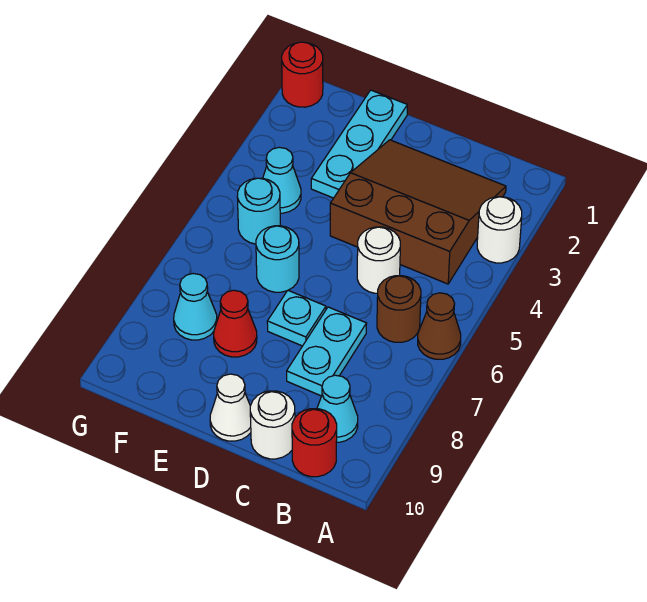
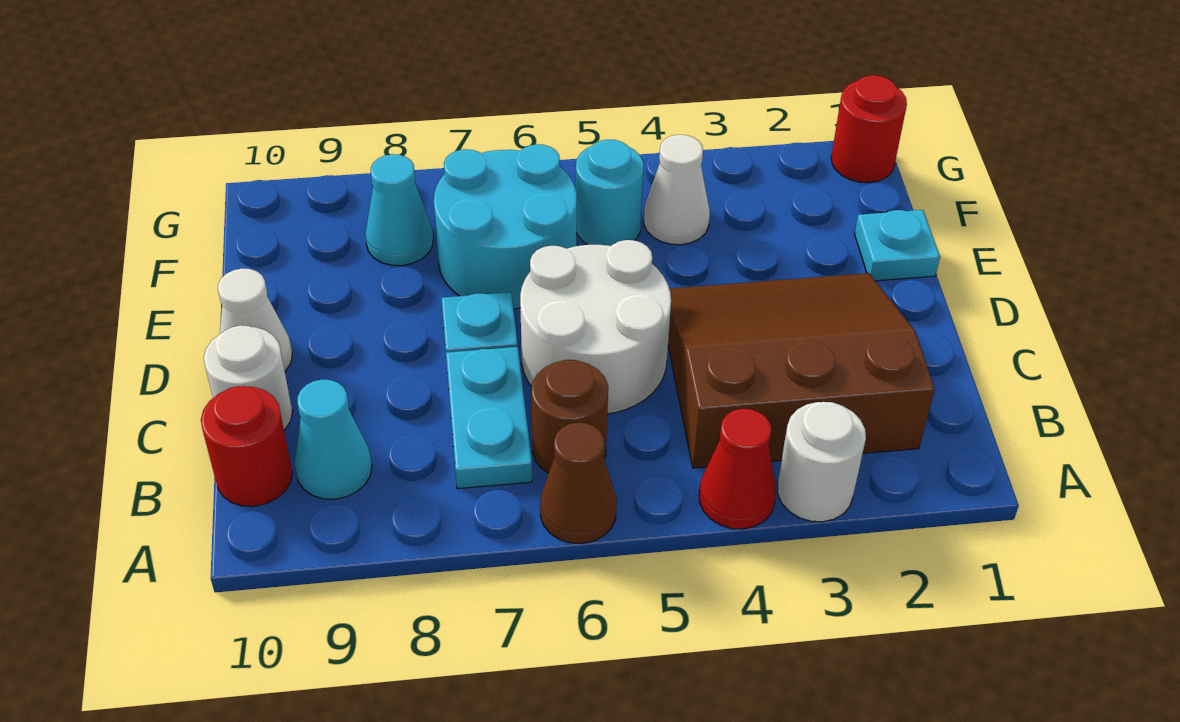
brown slope B2:D4 level 1 top 4 -> brown slope B2:D4 level 1 top B
white round brick C5 level 1 -> white round brick C5:D6 level 1
cyan plate C7:C8 level 1 -> cyan plate B7:C7 level 1
cyan plate E1:E3 level 1 -> cyan plate E1 level 1
cyan round brick E6 level 1 -> cyan round brick E6:F7 level 1
red cone E8 level 1 -> red cone A4 level 1
cyan cone F4 level 1 -> white cone F4 level 1

